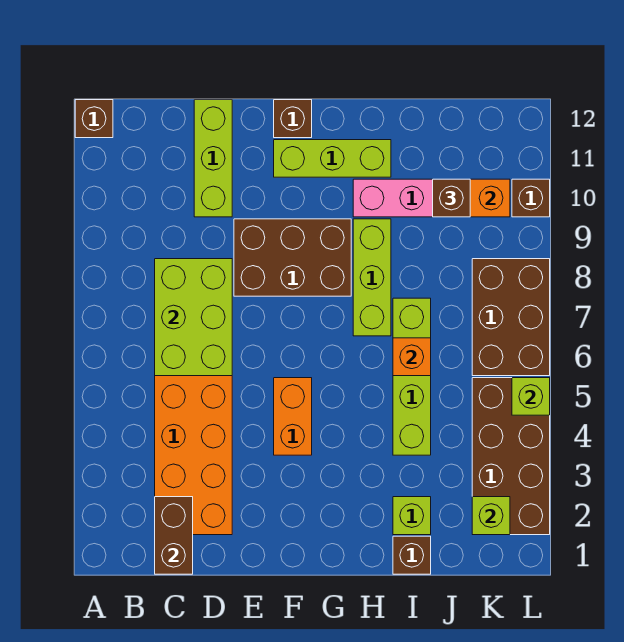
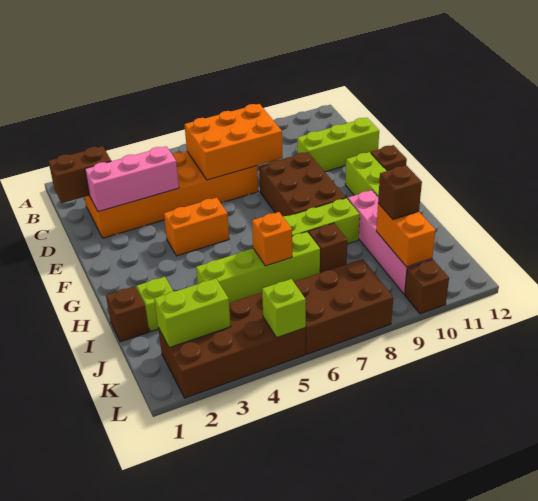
brown brick A12 level 1 -> brown brick I8 level 1
lime brick C6:D8 level 2 -> orange brick C6:D8 level 2
none -> pink brick D2:D4 level 2
lime brick K2 level 2 -> lime brick K2:K3 level 2

